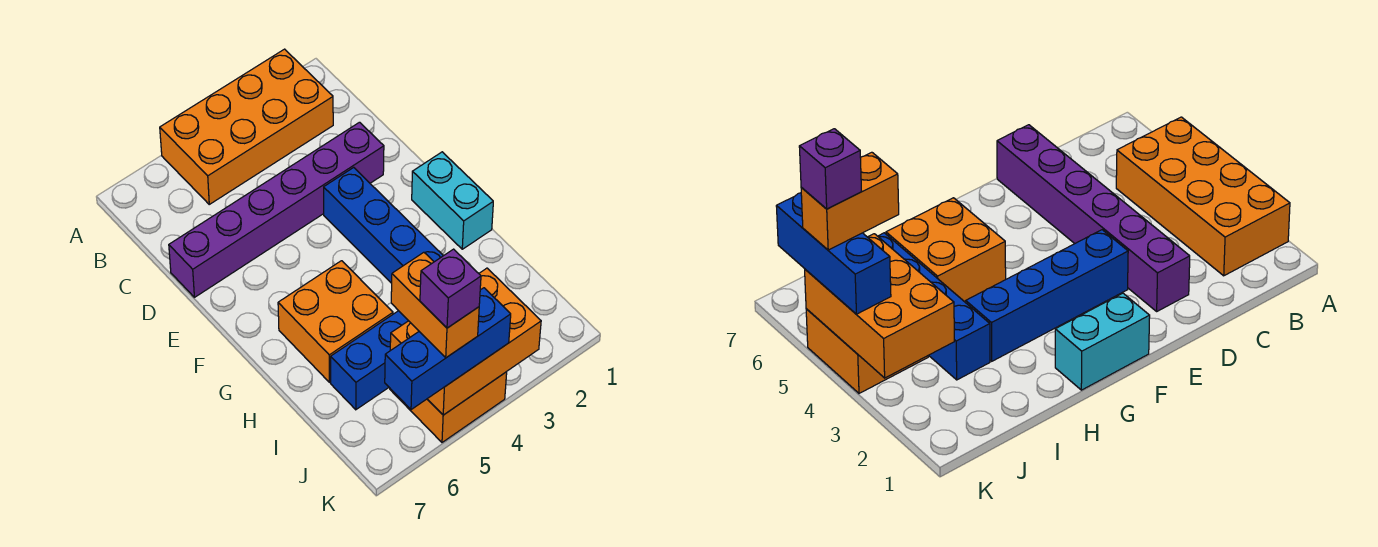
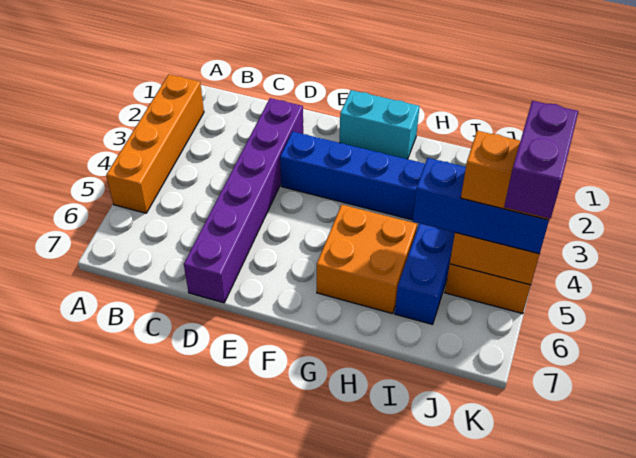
orange brick A2:B5 level 1 -> orange brick A2:A5 level 1
blue brick K4:K6 level 3 -> blue brick I5:K5 level 3
purple brick K5 level 5 -> purple brick K5:K6 level 5

